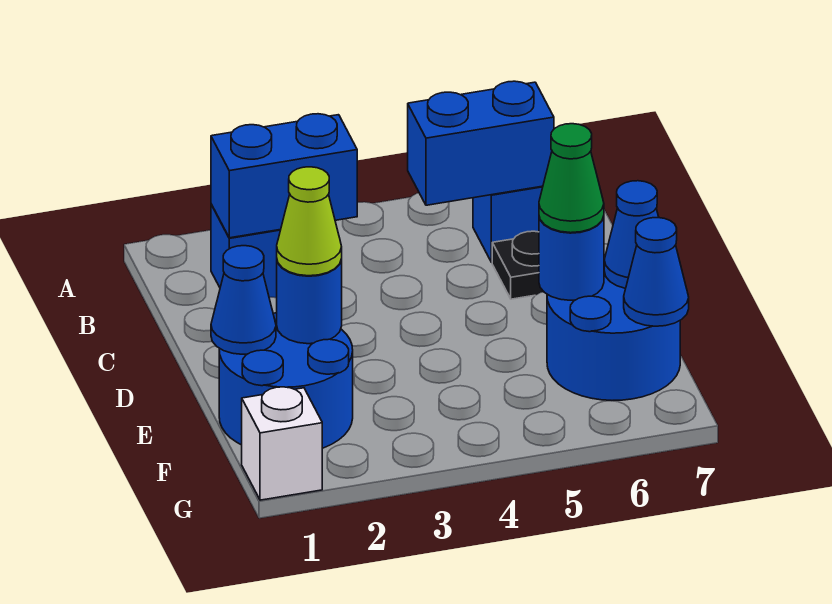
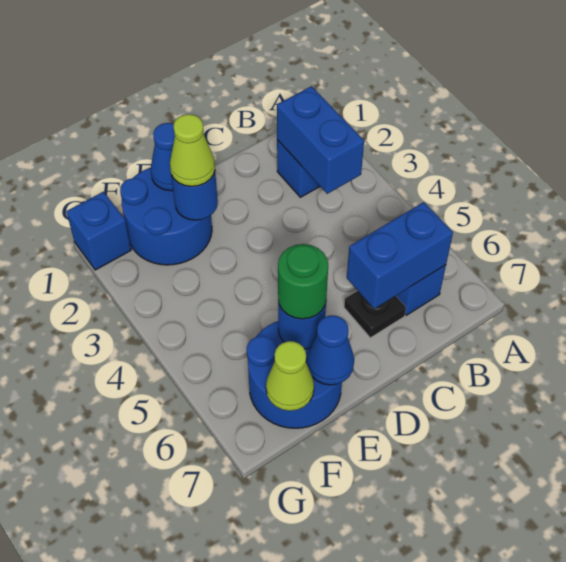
blue brick B5:B6 level 2 -> blue brick B6:C6 level 2
green cone E6 level 3 -> green round brick E6 level 3
blue cone F7 level 2 -> lime cone F7 level 2
white brick G1 level 1 -> blue brick G1 level 1

